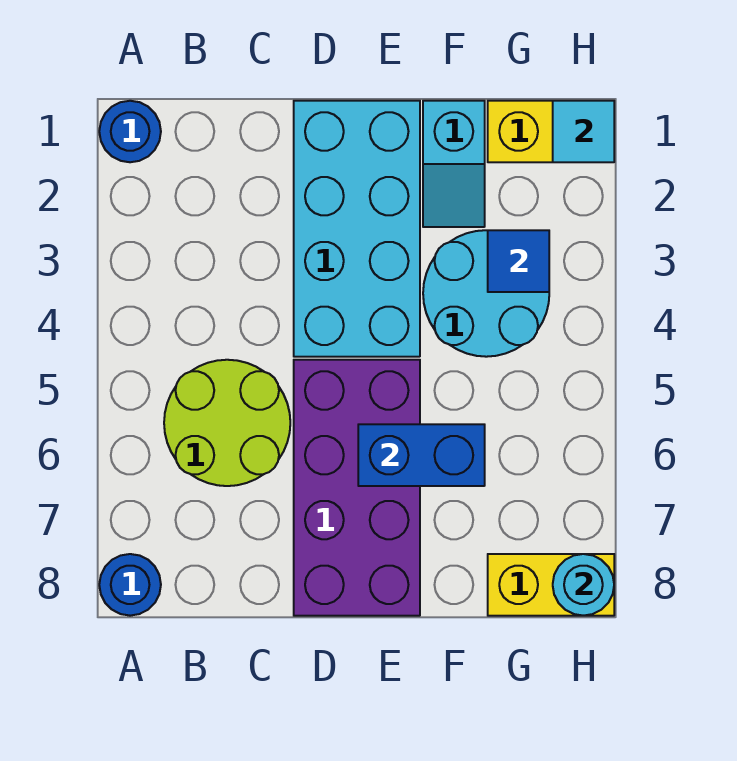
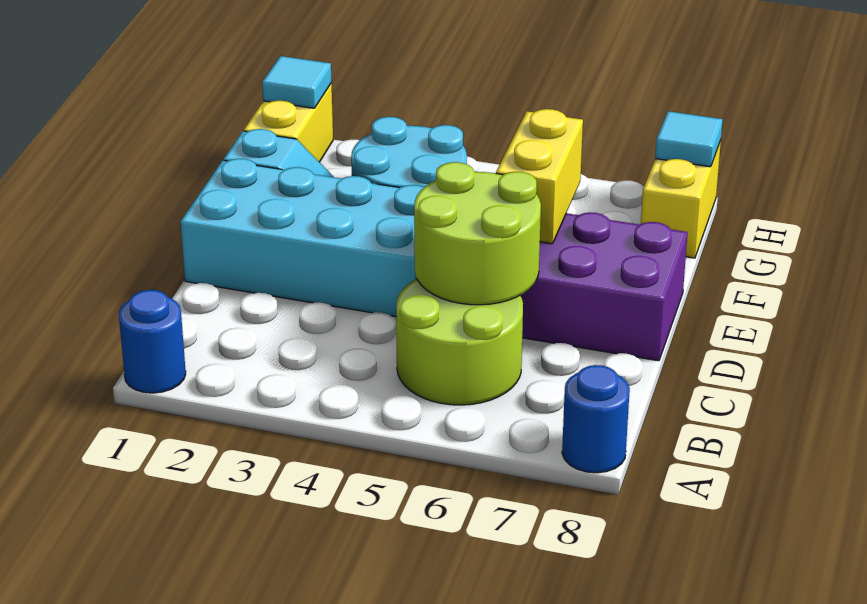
none -> lime round brick C5:D6 level 2
blue brick E6:F6 level 2 -> yellow brick E6:F6 level 2
blue tile G3 level 2 -> none
cyan round brick H8 level 2 -> cyan tile H8 level 2

